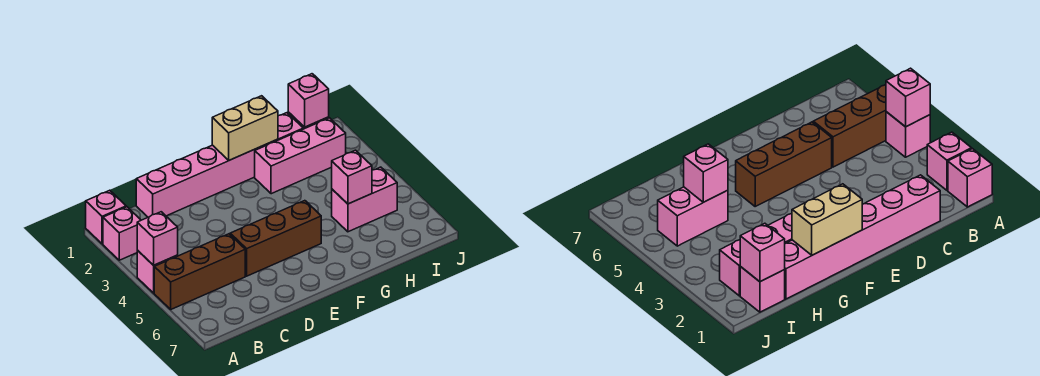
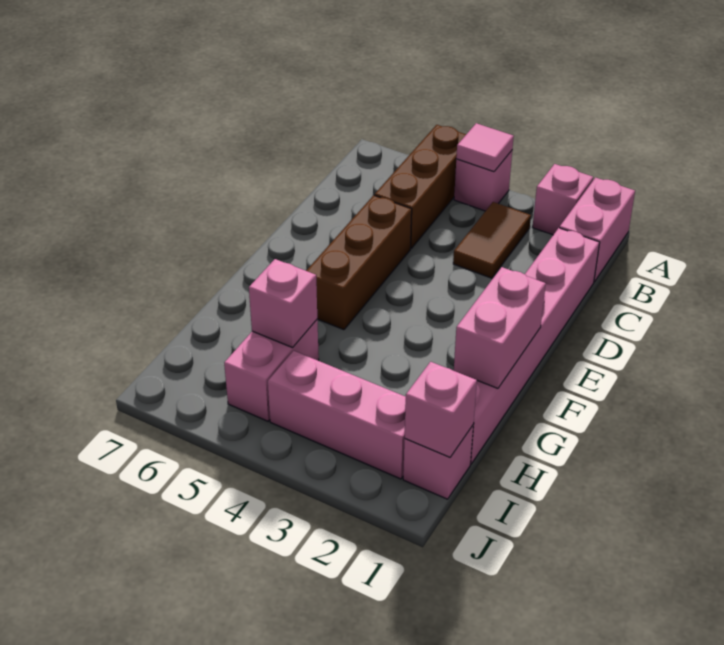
pink brick A1 level 1 -> pink brick A1:B1 level 1
pink brick A4 level 2 -> pink tile A4 level 2
none -> brown tile B3:C3 level 1
tan brick F1:G1 level 2 -> pink brick F1:G1 level 2
pink brick G2:I2 level 1 -> pink brick I2:I4 level 1

